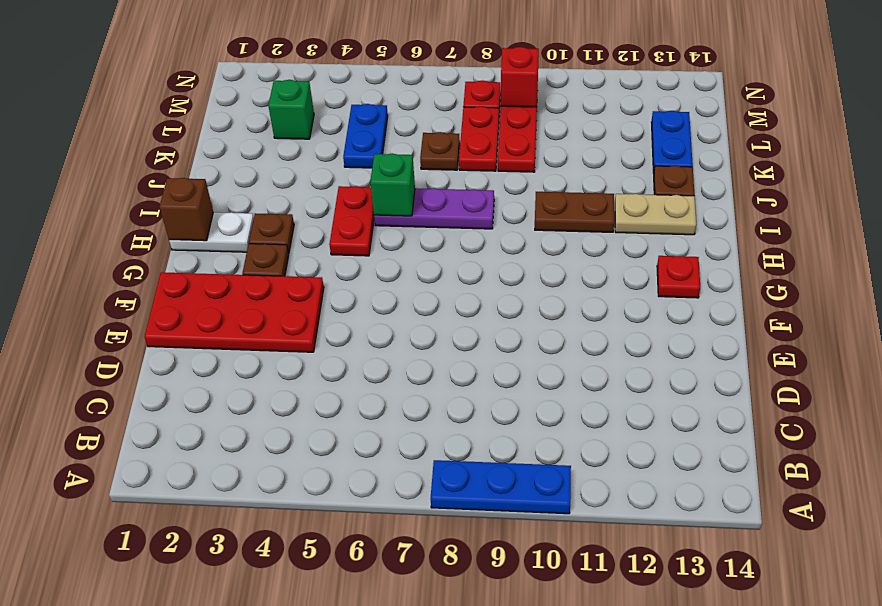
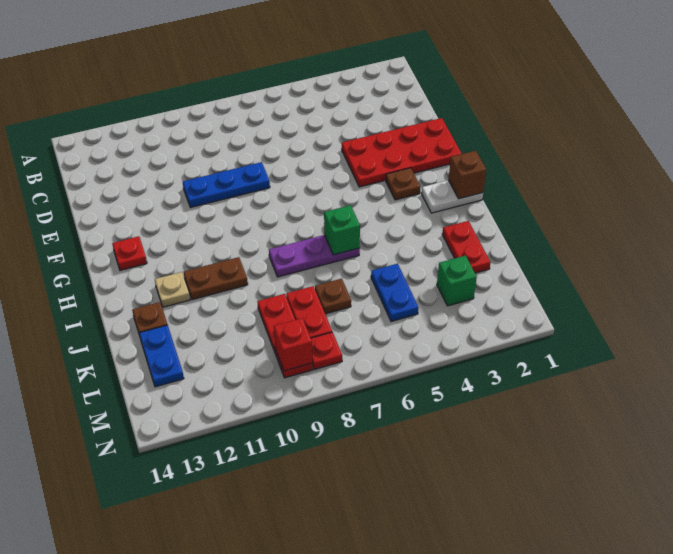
blue plate A8:A10 level 1 -> blue plate E8:E10 level 1
brown plate H3 level 1 -> none
red plate H5:I5 level 1 -> red plate J2:K2 level 1
tan plate I12:I13 level 1 -> tan plate I12 level 1

